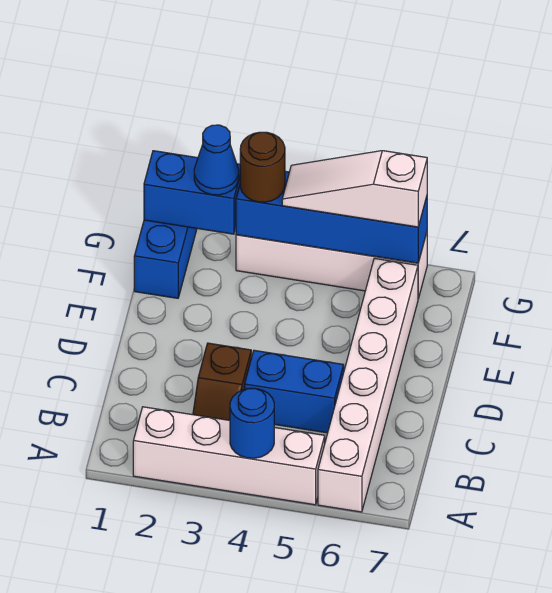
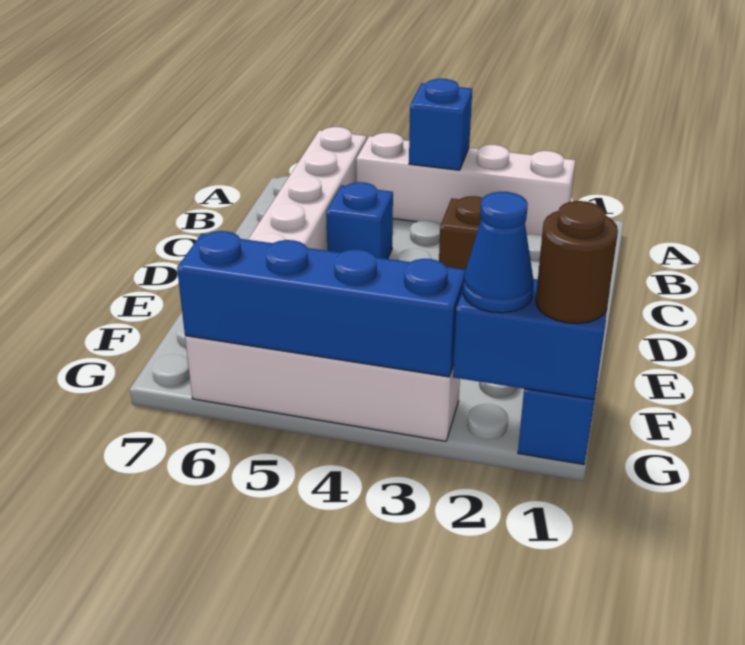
blue round brick A4 level 2 -> blue brick A4 level 2
blue brick C4:C5 level 1 -> blue brick C5 level 1
brown round brick G3 level 3 -> brown round brick G1 level 3
white slope G4:G6 level 3 top 6 -> none

